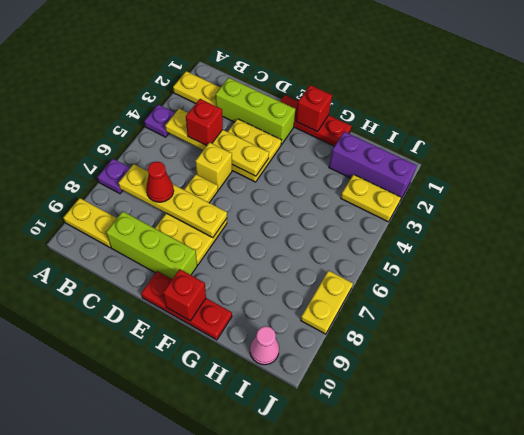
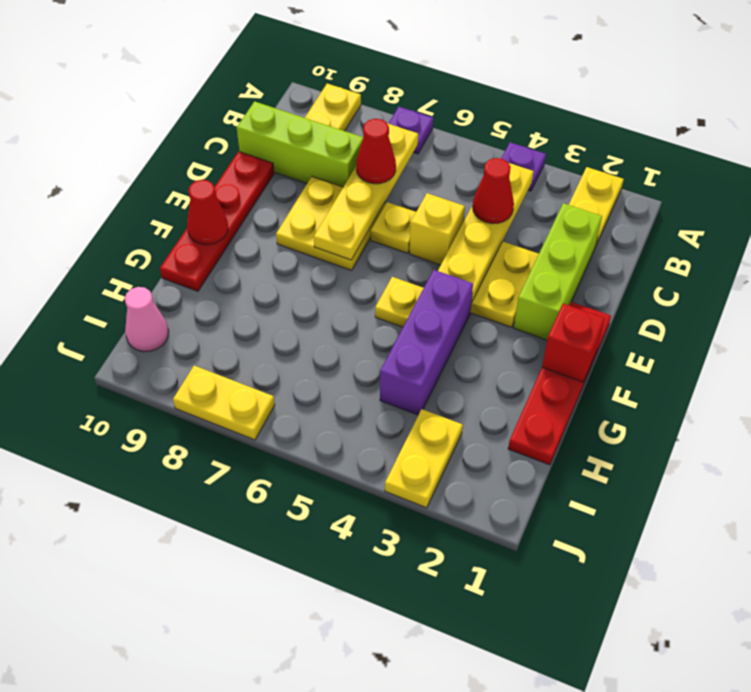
red brick C4 level 3 -> red cone C4 level 3
lime brick C9:E9 level 1 -> lime brick C8:C10 level 1
red plate E1:G1 level 1 -> red plate E1:H1 level 1
red plate E10:G10 level 1 -> red plate D10:G10 level 1
none -> yellow plate F5 level 1
red brick F10 level 2 -> red cone F10 level 2
purple brick H2:J2 level 1 -> purple brick F4:H4 level 1

